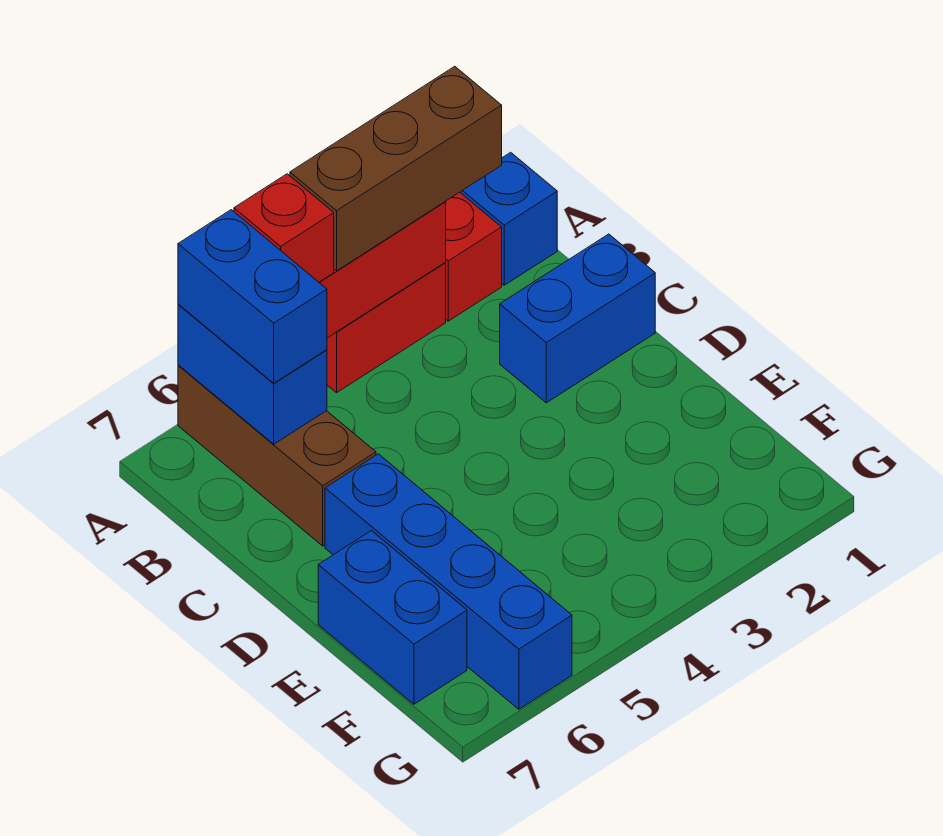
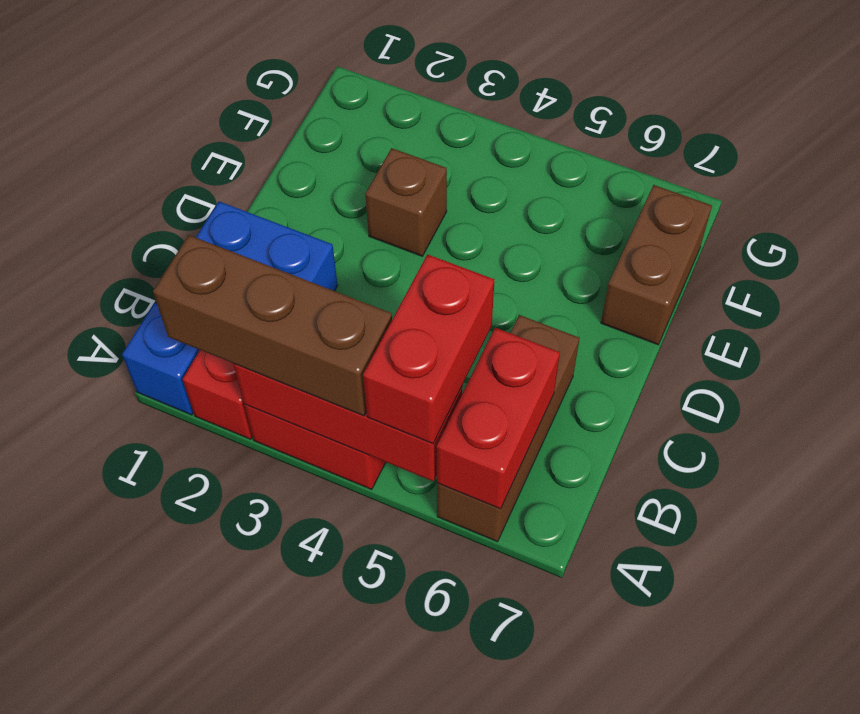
red brick A5 level 3 -> red brick A5:B5 level 3
blue brick A6:B6 level 2 -> red brick A6:B6 level 2
blue brick A6:B6 level 3 -> none
blue brick D6:G6 level 1 -> none
none -> brown brick E3 level 1
blue brick E7:F7 level 1 -> brown brick E7:F7 level 1

